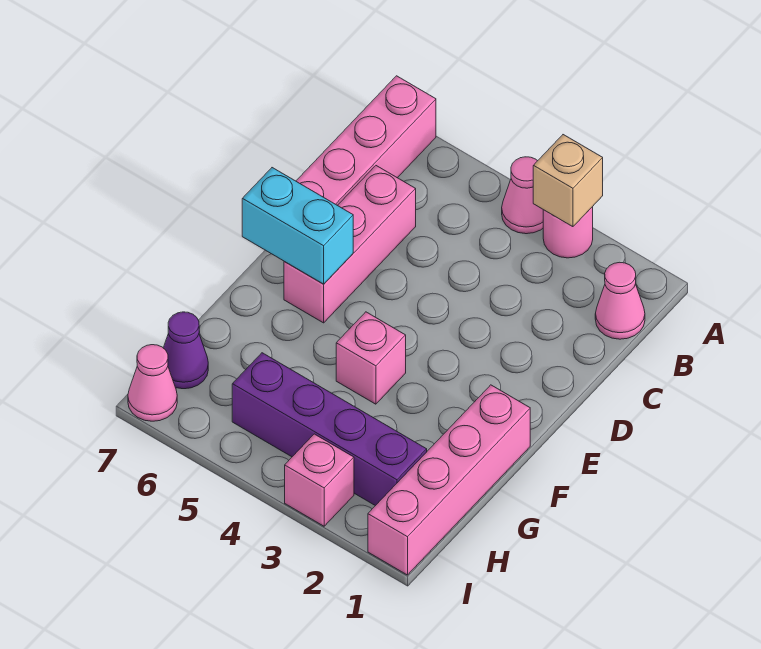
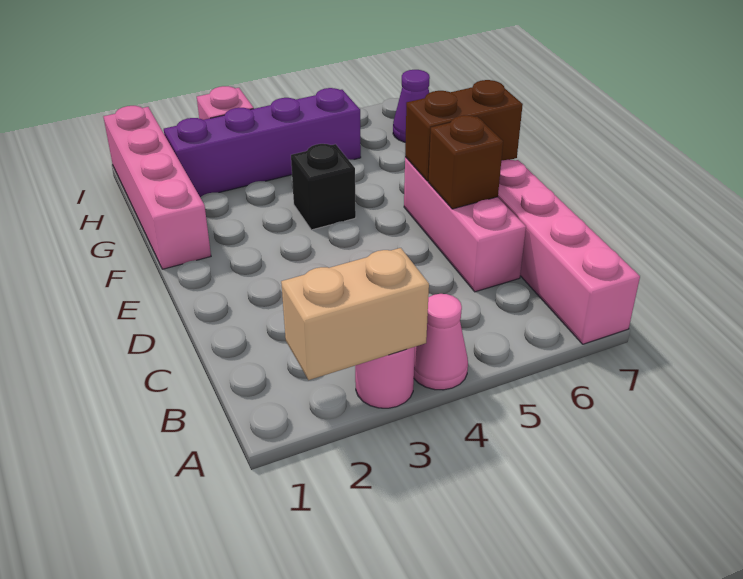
tan brick A3 level 2 -> tan brick A2:A3 level 2
pink cone B1 level 1 -> none
none -> brown brick D6 level 2
cyan brick E6:E7 level 2 -> brown brick E6:E7 level 2
pink brick F4 level 1 -> black brick F4 level 1
pink cone I7 level 1 -> none

